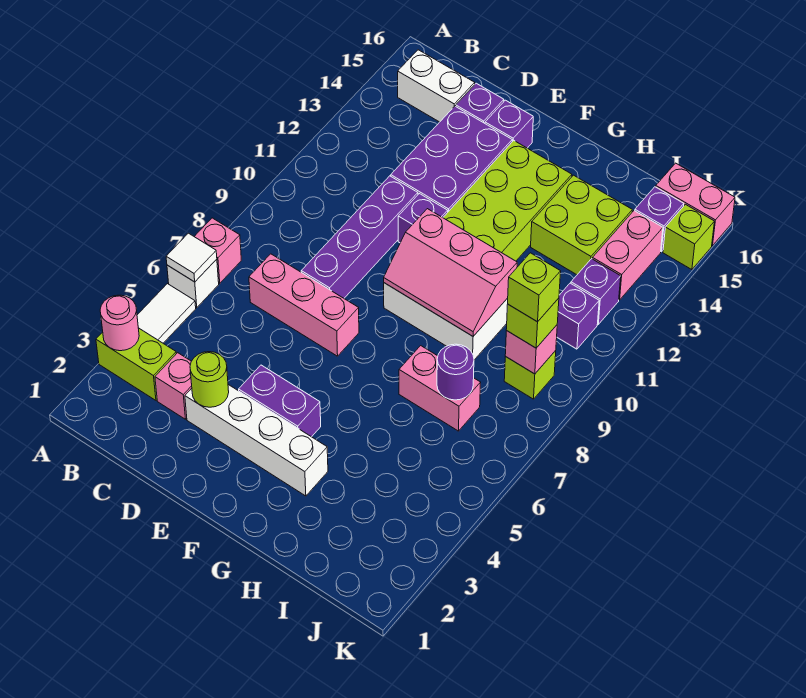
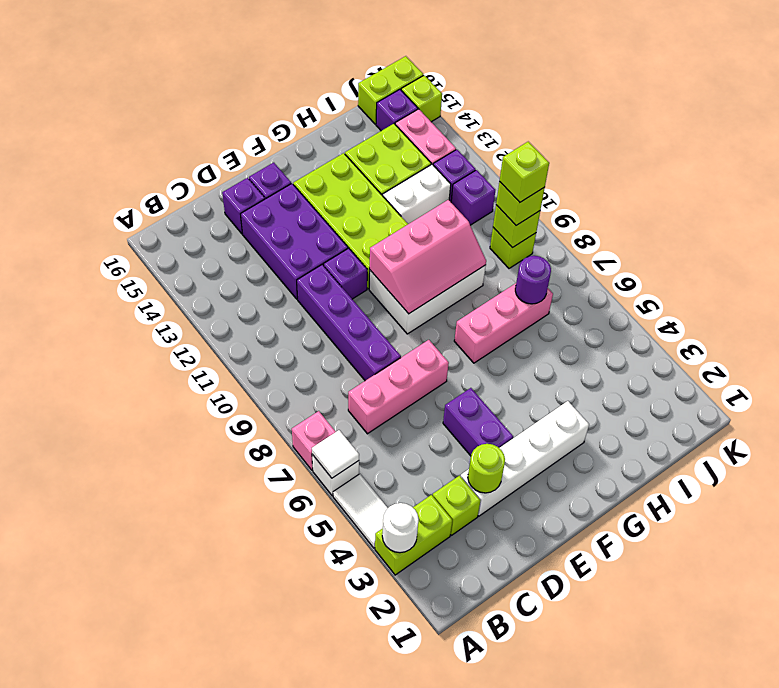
pink round brick A3 level 2 -> white round brick A3 level 2
white brick B15:C15 level 1 -> white brick H12:I12 level 1
pink brick C3 level 1 -> lime brick C3 level 1
purple brick E4:F4 level 1 -> purple brick E4:E5 level 1
pink brick H7:I7 level 1 -> pink brick G7:I7 level 1
pink brick J9 level 2 -> lime brick J9 level 2
pink brick J16:K16 level 1 -> lime brick J16:K16 level 1

